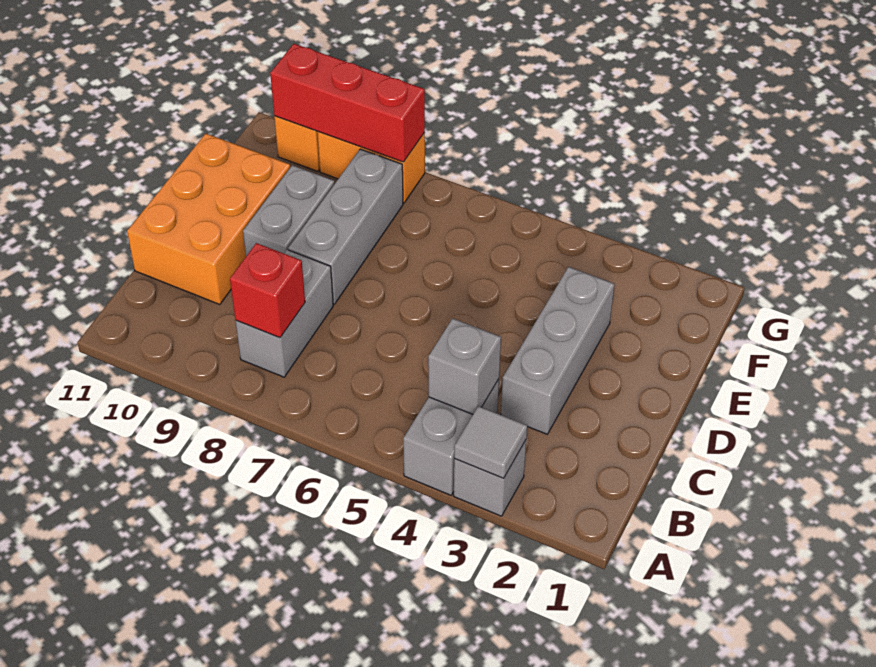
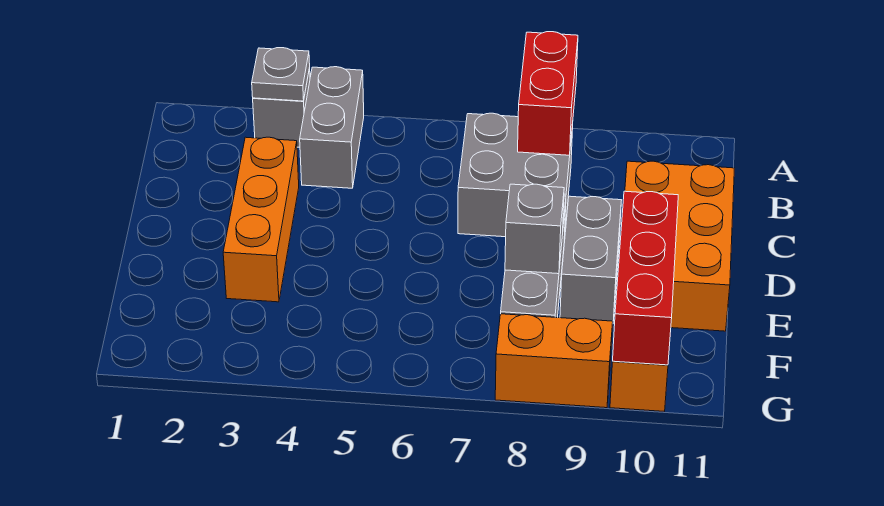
grey tile A3 level 2 -> grey plate A3 level 2
grey brick B4 level 2 -> grey brick E8 level 2
grey brick B8:C8 level 1 -> grey brick B7:C8 level 1
red brick B8 level 2 -> red brick A8:B8 level 2
grey brick C3:E3 level 1 -> orange brick C3:E3 level 1
red brick G8:G10 level 2 -> red brick E10:G10 level 2

